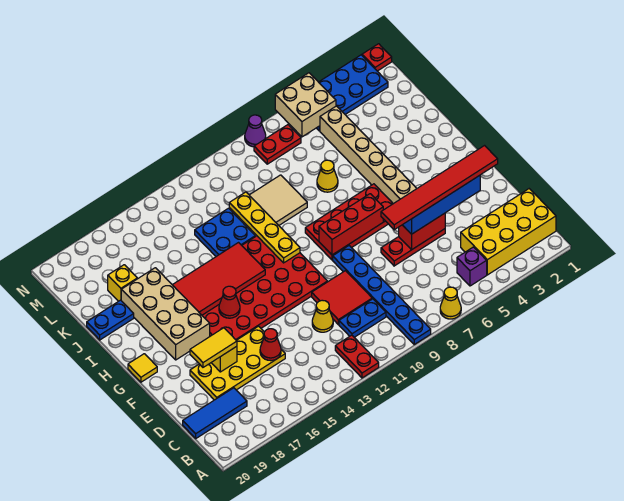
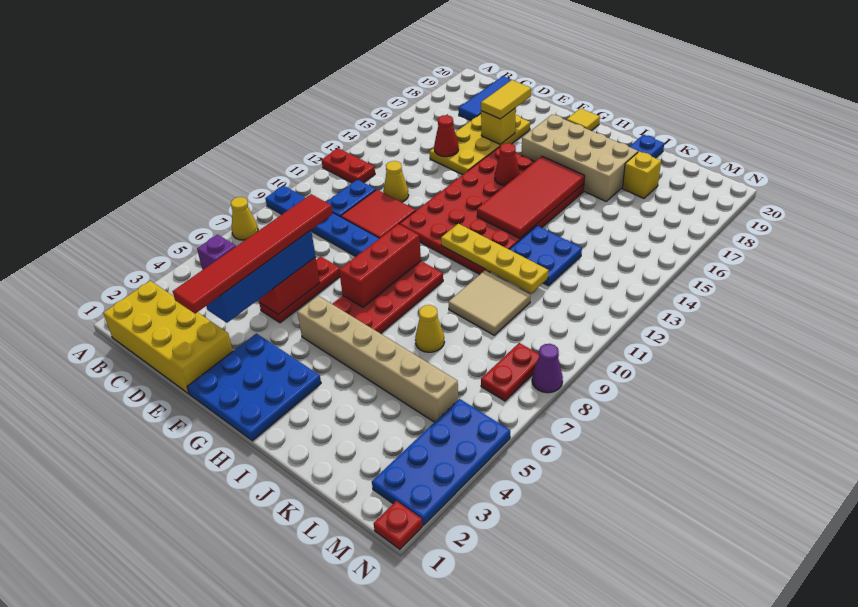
yellow brick B1:C4 level 1 -> yellow brick B1:E2 level 1
none -> blue plate F1:H3 level 1
tan brick M5:N6 level 2 -> none

